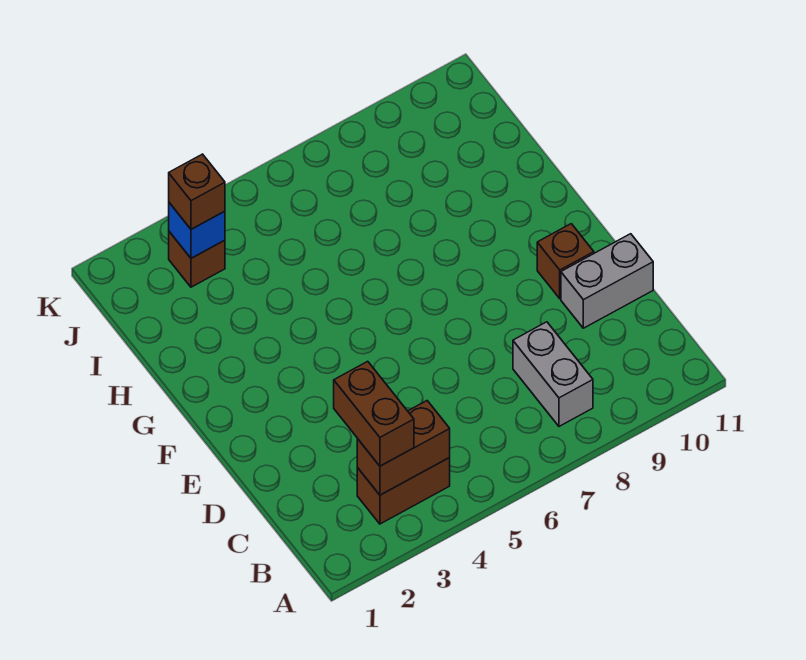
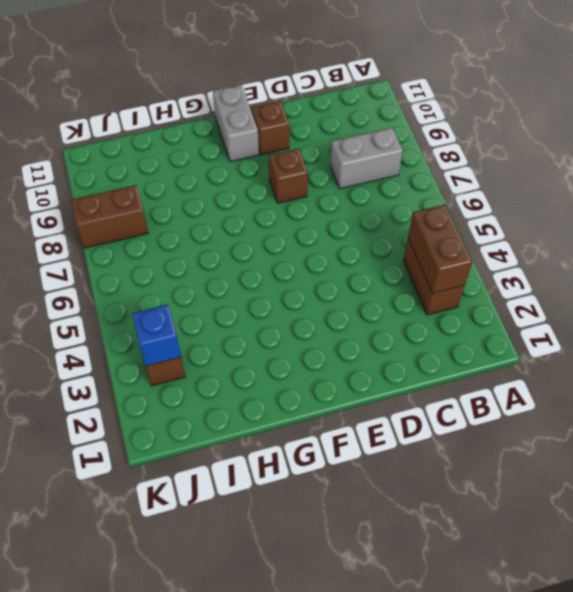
brown brick B3:C3 level 3 -> brown brick J8:K8 level 1
grey brick D10:D11 level 1 -> grey brick F10:F11 level 1
brown brick J3 level 3 -> brown brick E8 level 1

